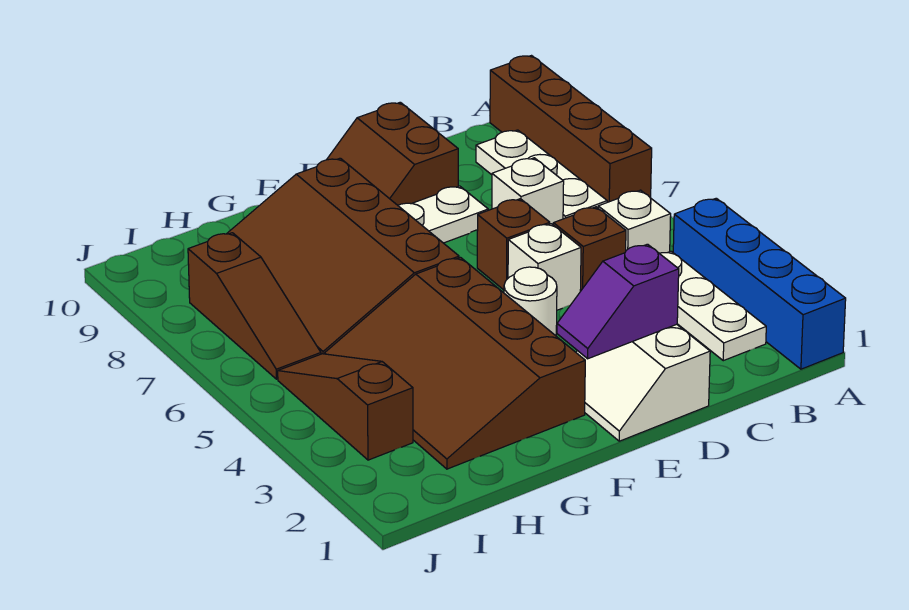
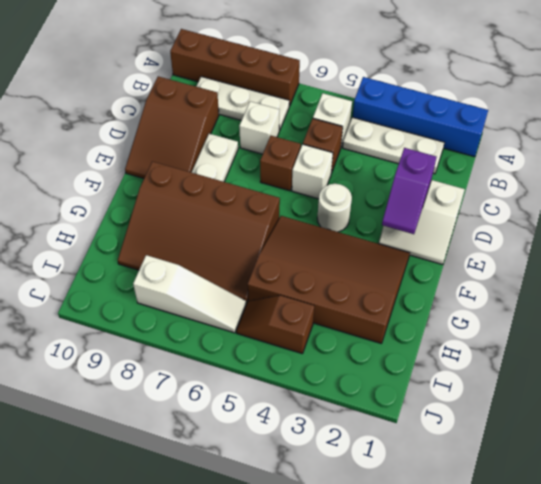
brown slope D9:E10 level 1 top D -> brown slope C9:E10 level 1 top C
brown slope F2:H5 level 1 top F -> brown slope F2:H5 level 1 top H
brown slope I3:I5 level 1 top 3 -> brown slope I4:I5 level 1 top 4
brown slope I6:I8 level 1 top 8 -> white slope I6:I8 level 1 top 8

